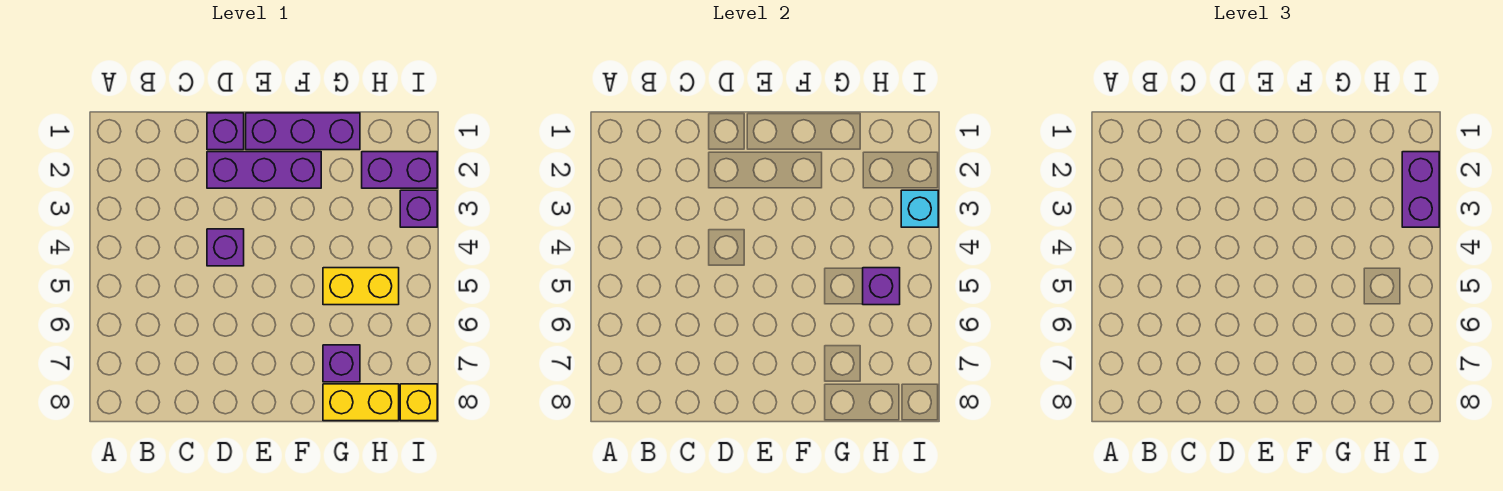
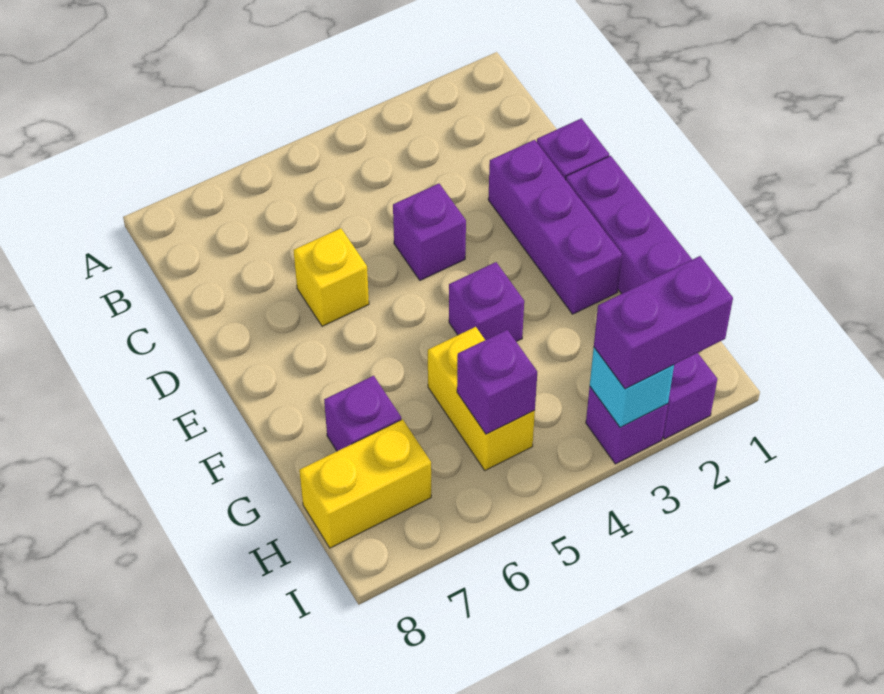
none -> purple brick F4 level 1
yellow brick G8:H8 level 1 -> yellow brick H7:H8 level 1
yellow brick I8 level 1 -> yellow brick D6 level 1

